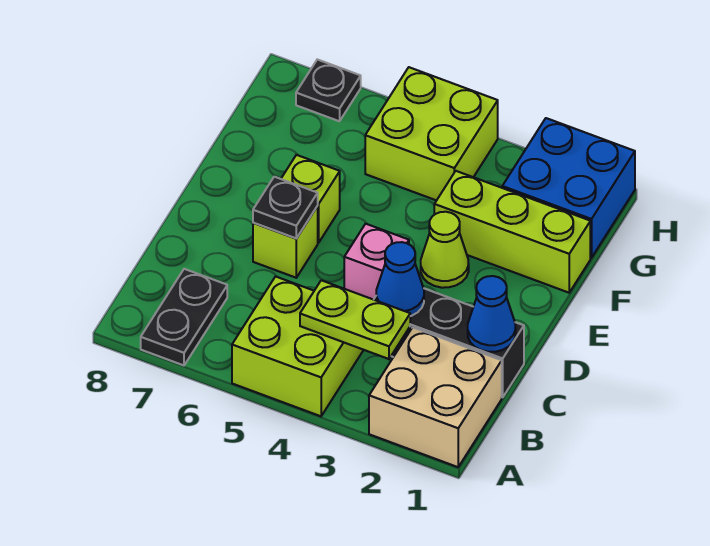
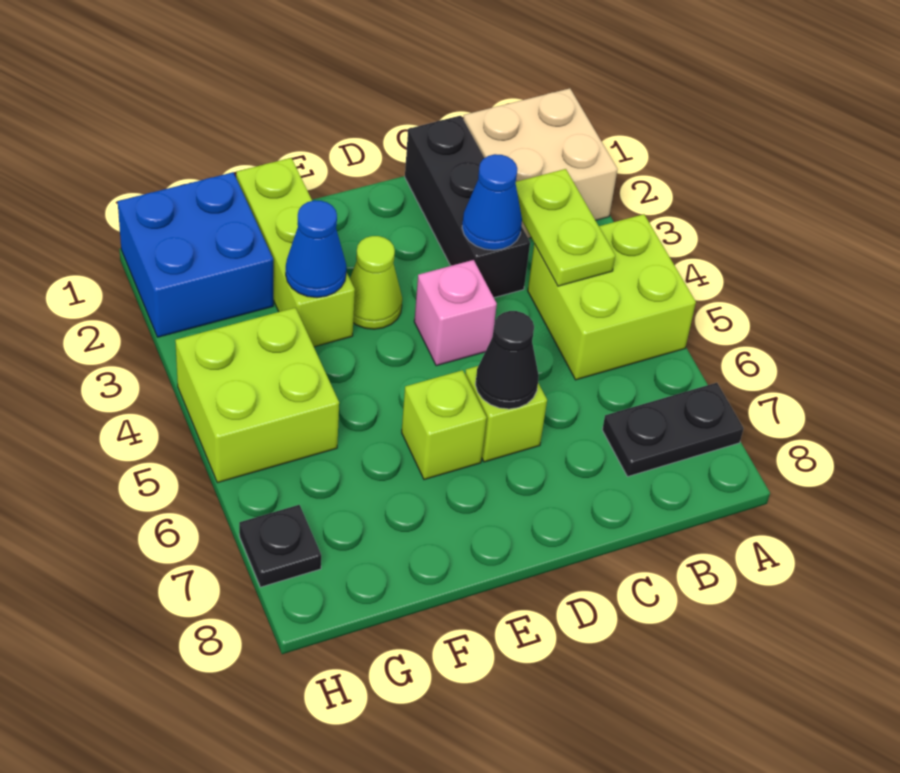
blue cone C1 level 2 -> blue cone F3 level 2
black plate D6 level 2 -> black cone D6 level 2

